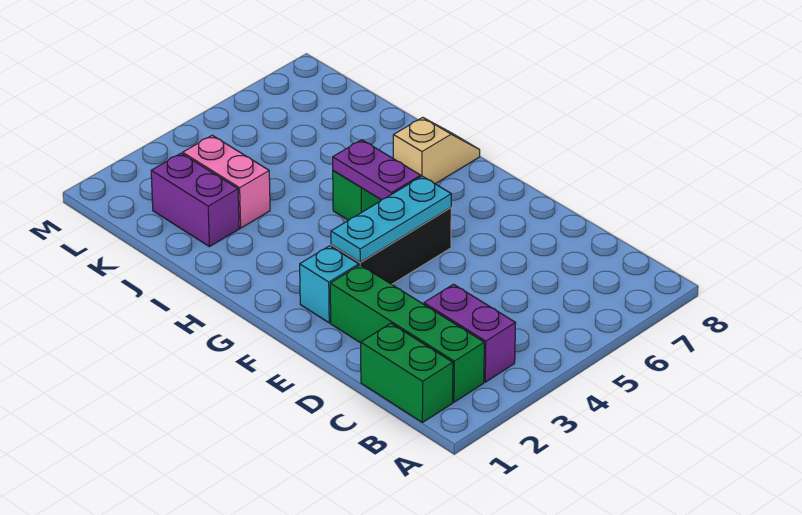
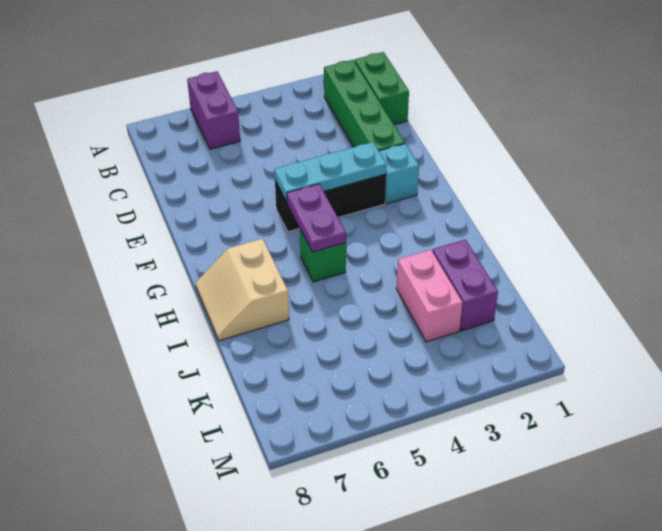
purple brick B3:C3 level 1 -> purple brick A6:B6 level 1
tan slope H7:H8 level 1 top 7 -> tan slope H7:I8 level 1 top 7

